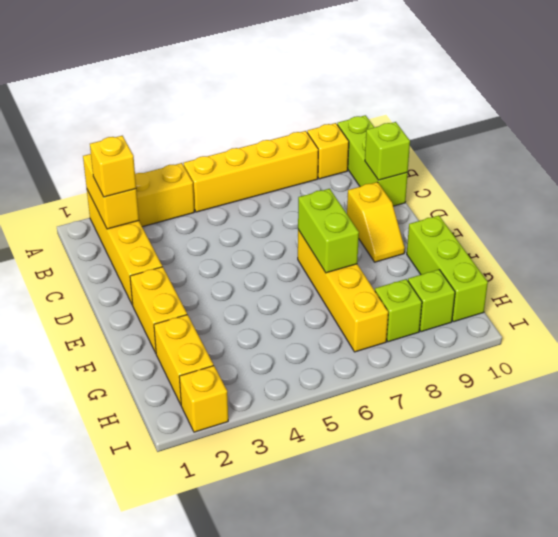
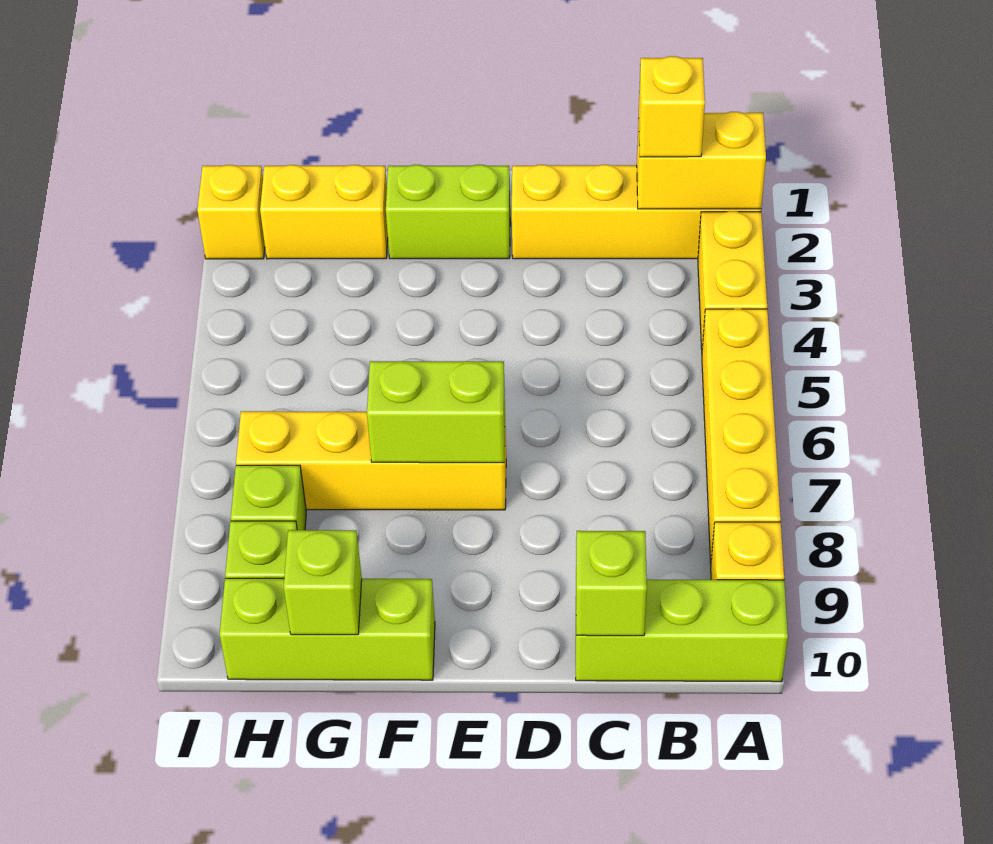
yellow slope D9:E9 level 1 top D -> none
yellow brick E2:F2 level 1 -> lime brick E2:F2 level 1
none -> lime brick G10 level 2

